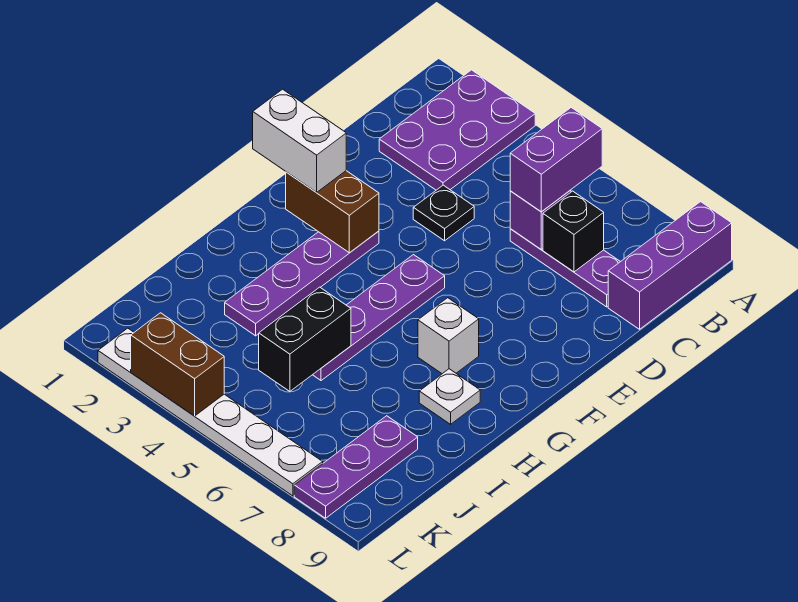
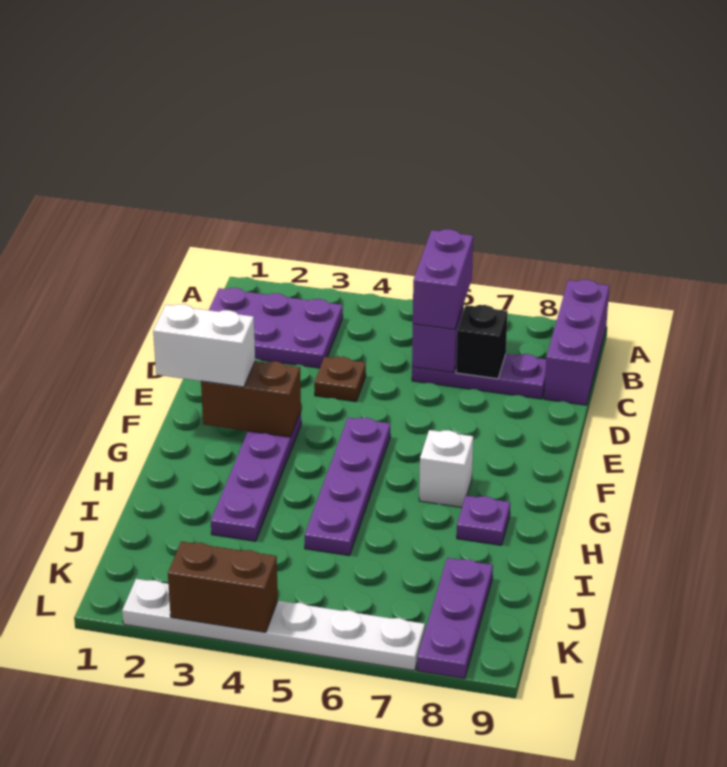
purple plate A2:C3 level 1 -> purple plate B1:C3 level 1
black plate D4 level 1 -> brown plate D4 level 1
white plate H8 level 1 -> purple plate H8 level 1
black brick I5:J5 level 2 -> none

